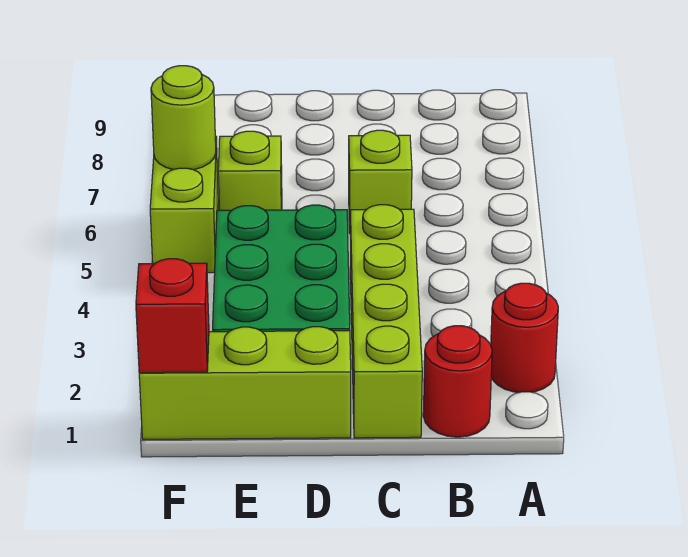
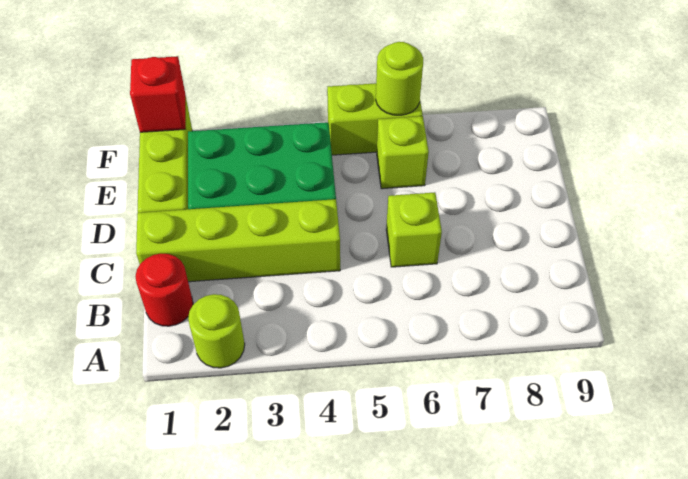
red round brick A2 level 1 -> lime round brick A2 level 1

